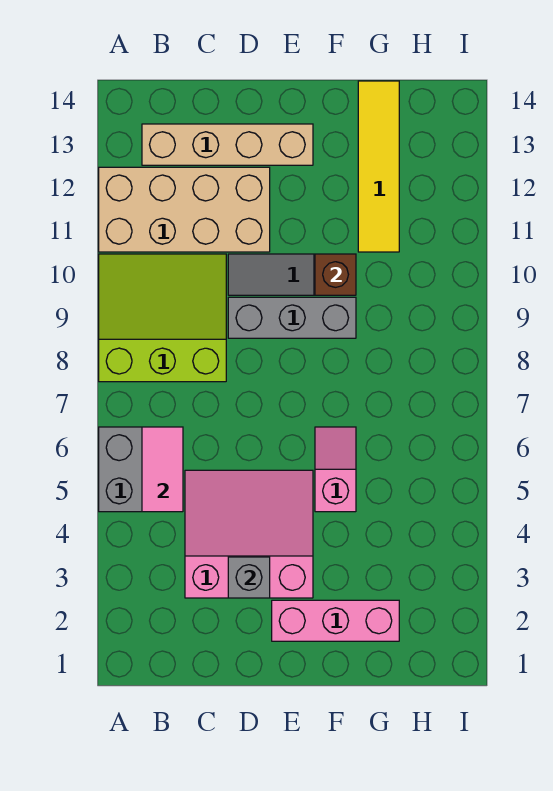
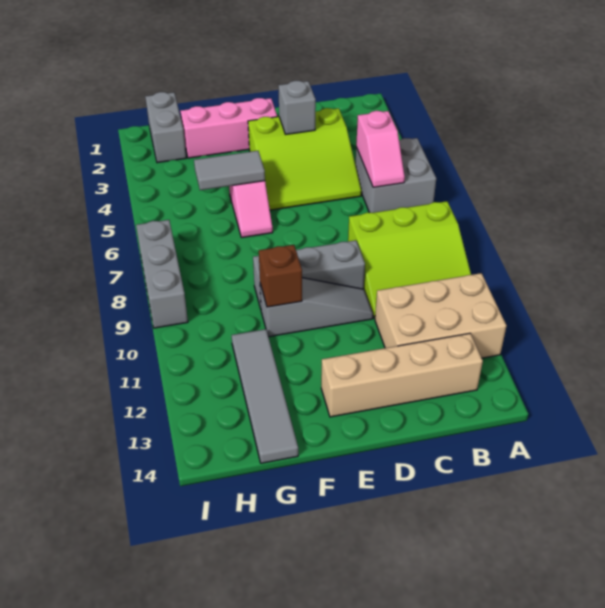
tan brick A11:D12 level 1 -> tan brick A11:C12 level 1
pink tile B5:B6 level 2 -> pink slope B5:B6 level 2 top 5
pink slope C3:E5 level 1 top 3 -> lime slope C3:E5 level 1 top 3
none -> grey tile F5:G5 level 2
yellow tile G11:G14 level 1 -> grey tile G11:G14 level 1
none -> grey brick H1:H2 level 1
none -> grey brick I7:I9 level 1

